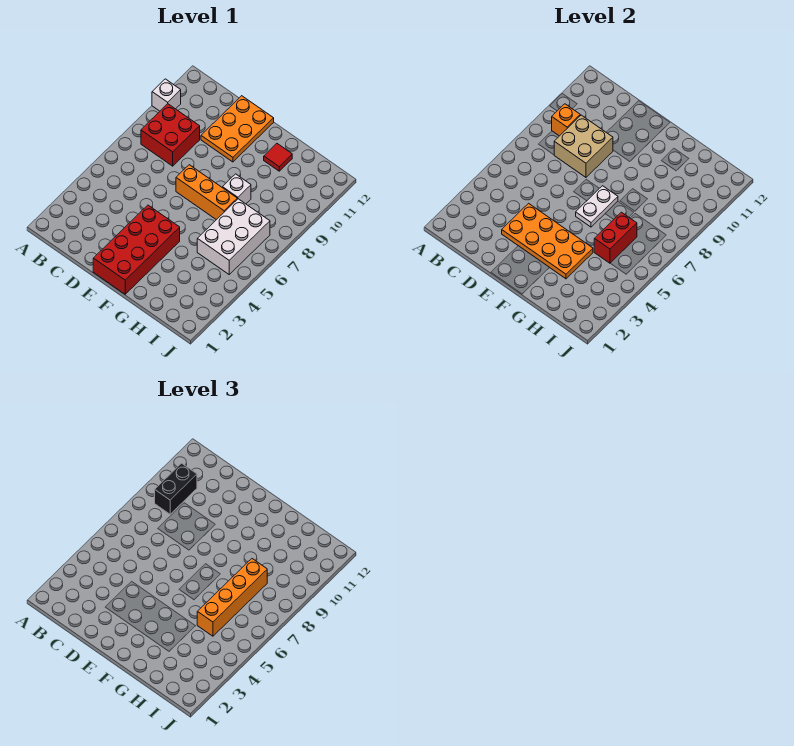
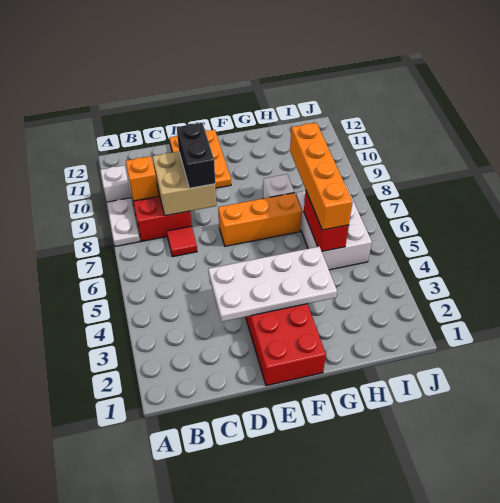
black brick B9:B10 level 3 -> black brick D8:D9 level 3
orange plate D3:G4 level 2 -> white plate D3:G4 level 2
white plate F6:F7 level 2 -> white plate A8:A9 level 1
red tile G11 level 1 -> red tile C7 level 1

